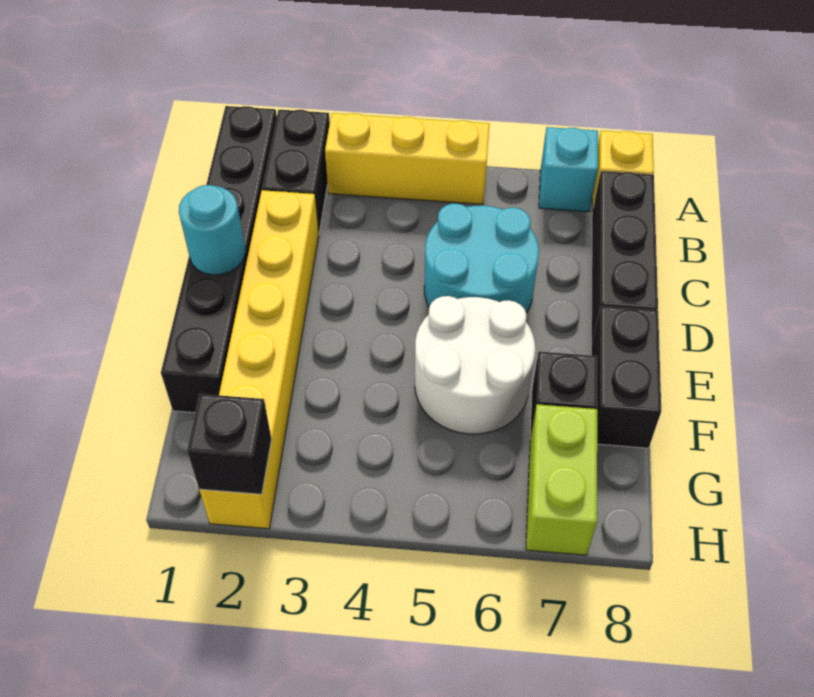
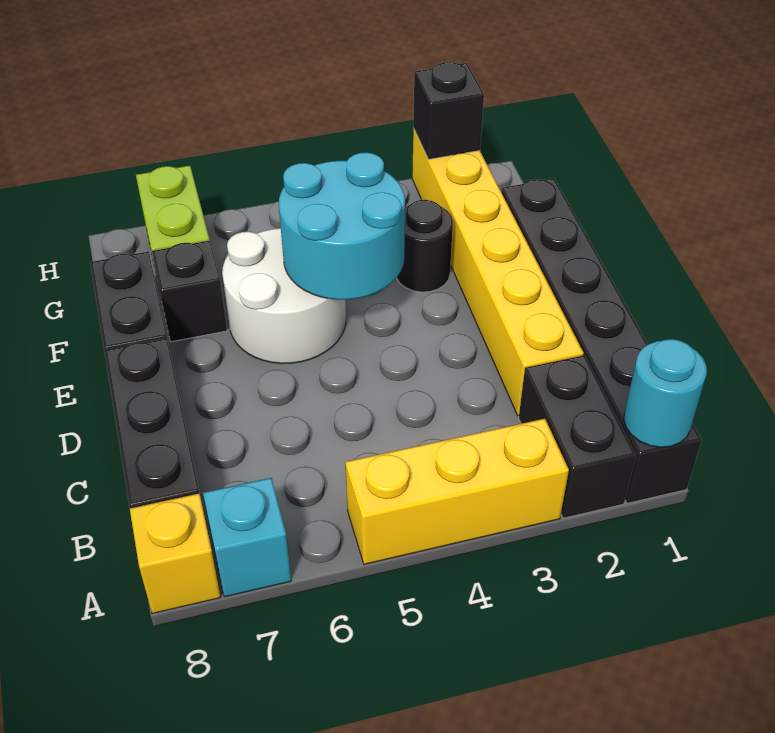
cyan round brick C5:D6 level 1 -> cyan round brick E4:F5 level 2
cyan round brick D1 level 2 -> cyan round brick A1 level 2
none -> black round brick F3 level 1

